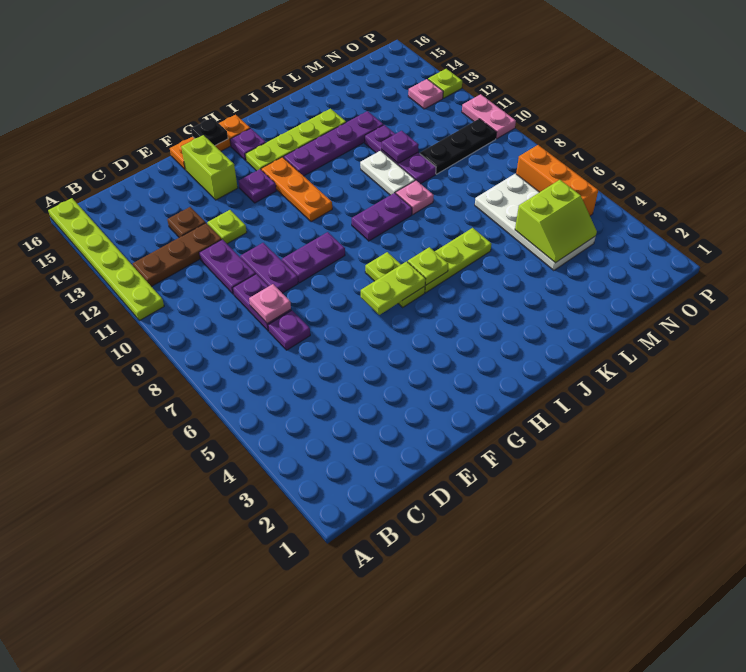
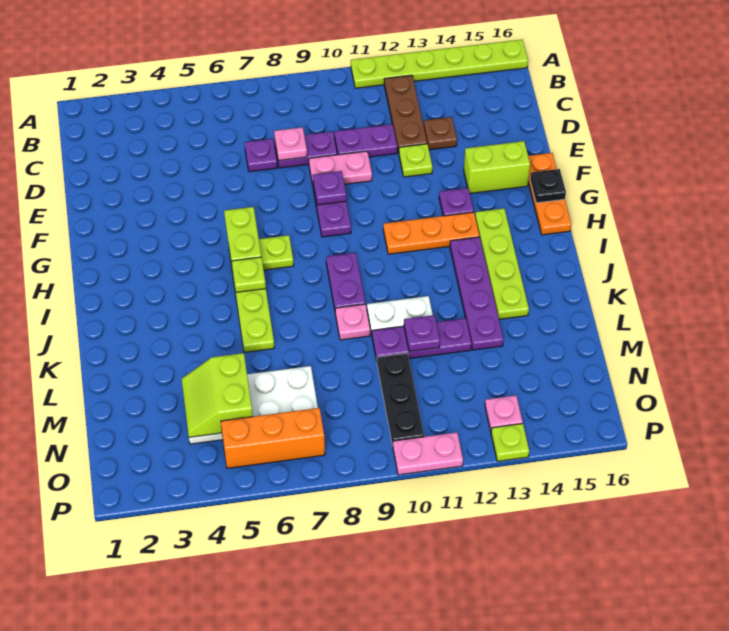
purple plate E9:E10 level 1 -> pink plate E9:E10 level 1
purple plate H15 level 1 -> purple plate F9 level 2

